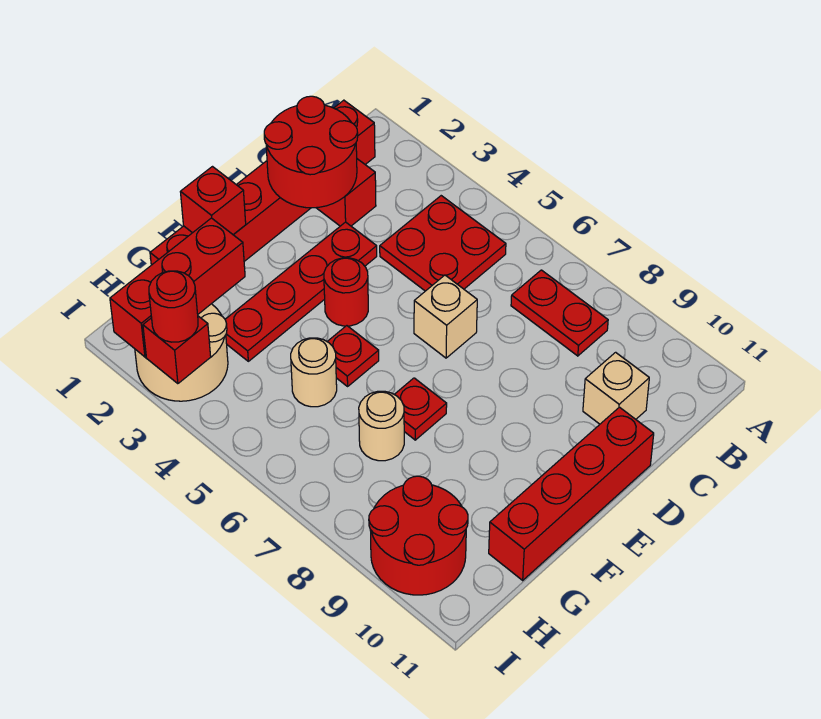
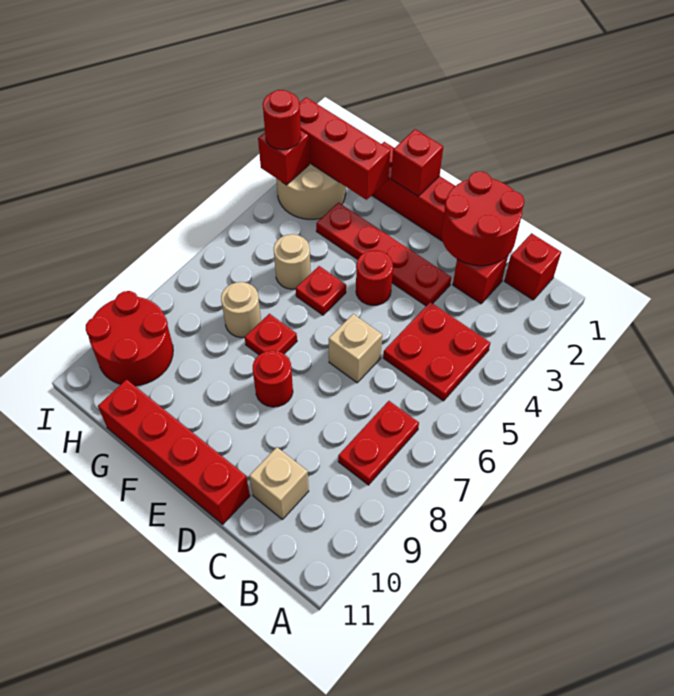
none -> red round brick E8 level 1

